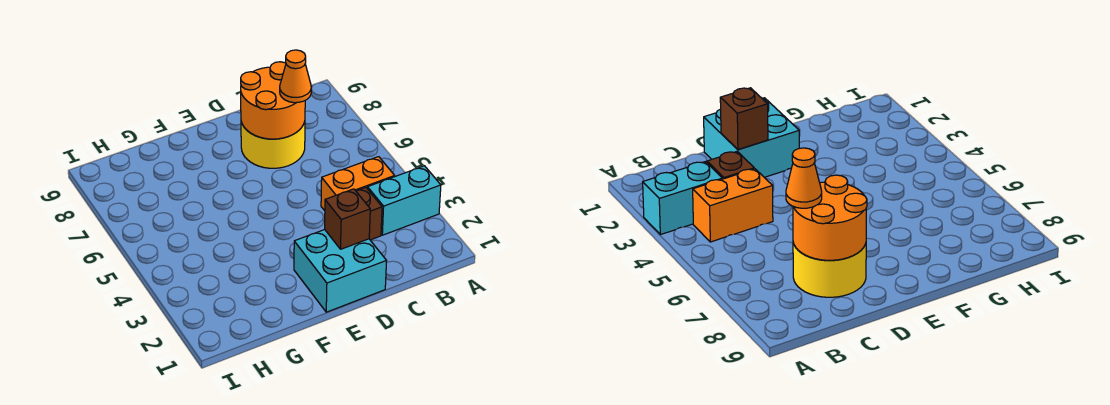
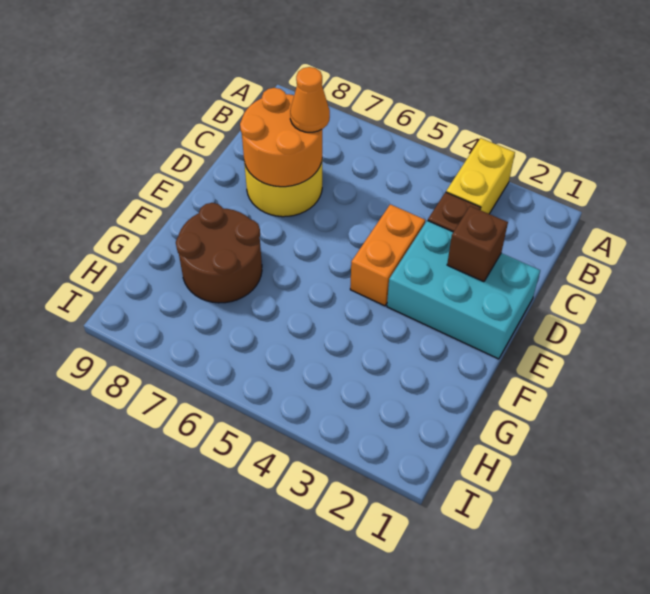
cyan brick A3:B3 level 1 -> yellow brick A3:B3 level 1
orange brick B4:C4 level 1 -> orange brick D4:E4 level 1
cyan brick D1:E2 level 1 -> cyan brick D1:E3 level 1
none -> brown round brick F7:G8 level 1

